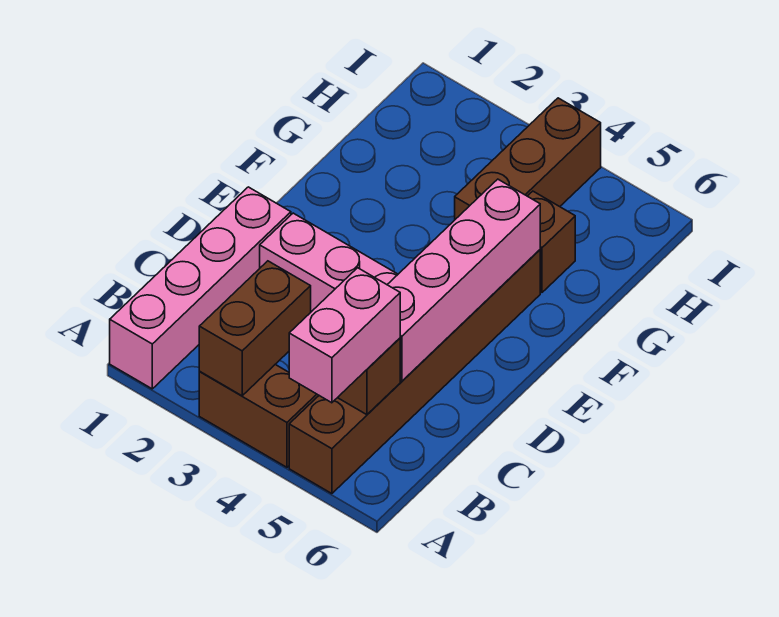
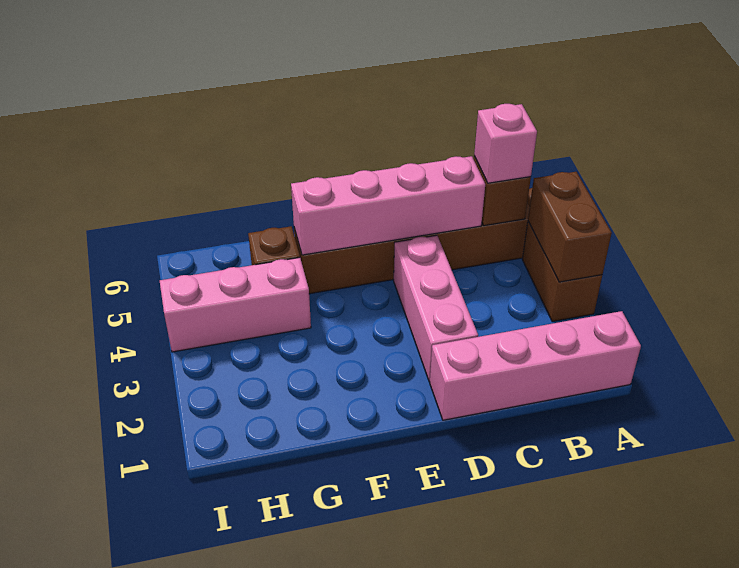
brown brick A3:B3 level 2 -> brown brick A3:A4 level 2
pink brick A5:B5 level 3 -> pink brick B5 level 3
brown brick G4:I4 level 1 -> pink brick G4:I4 level 1

